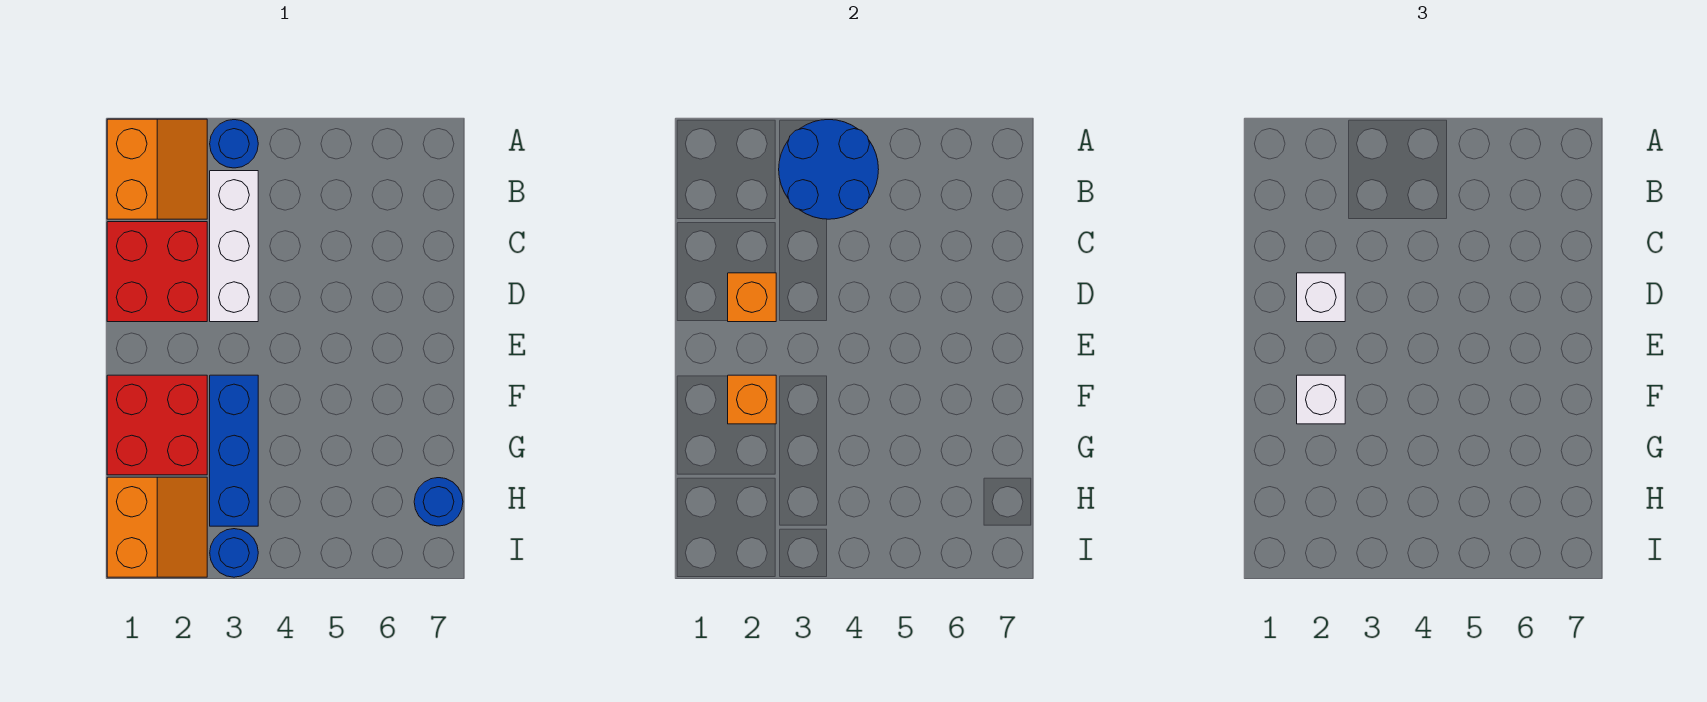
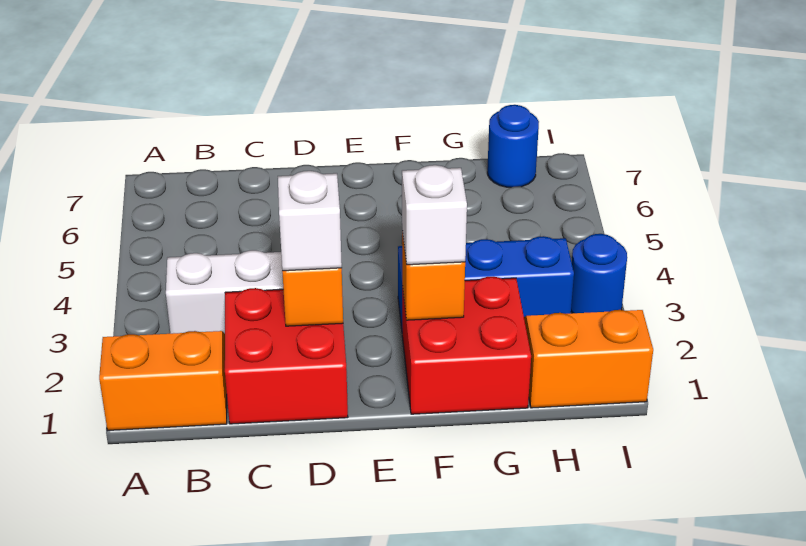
blue round brick A3 level 1 -> none
blue round brick A3:B4 level 2 -> none

